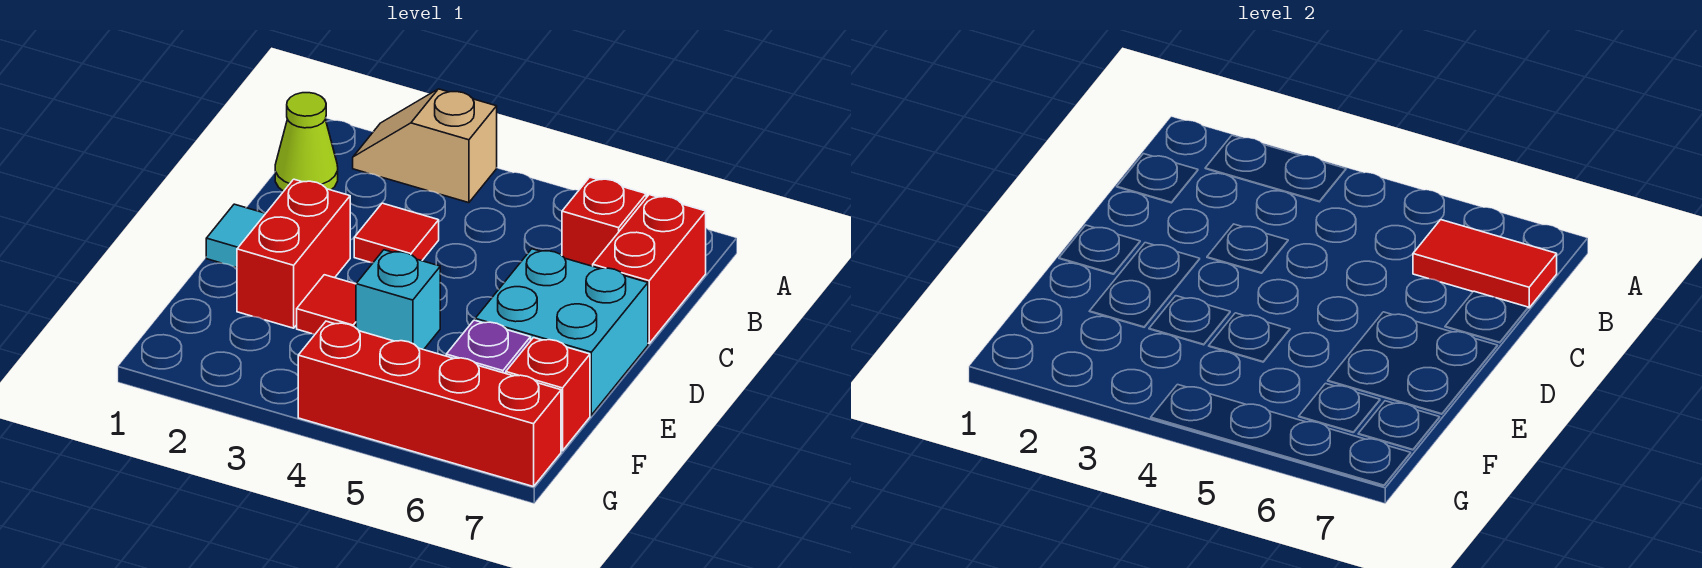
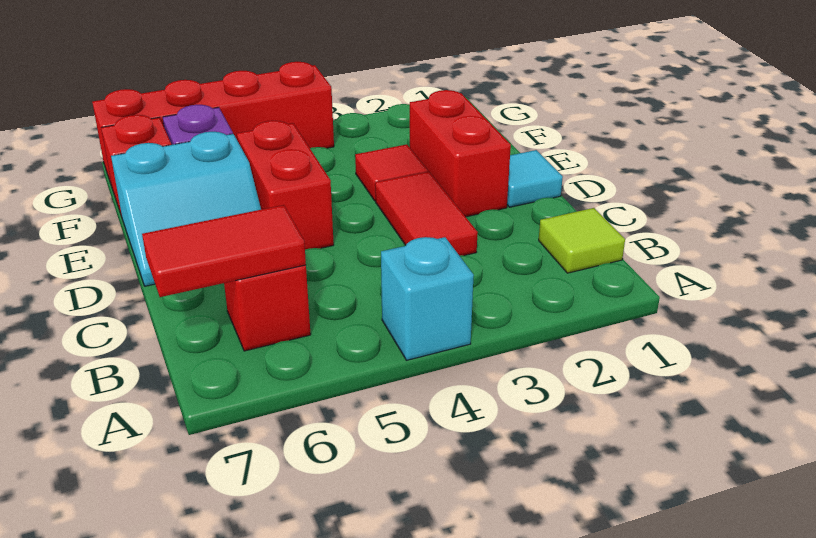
tan slope A2:A3 level 1 top 3 -> none
lime cone B1 level 1 -> lime tile B1 level 1
red brick B7:C7 level 1 -> red brick D5:E5 level 1
red tile C3 level 1 -> red tile C3:D3 level 1
cyan brick D6:E7 level 1 -> cyan slope D6:E7 level 1 top E
cyan brick E4 level 1 -> cyan brick A4 level 1

